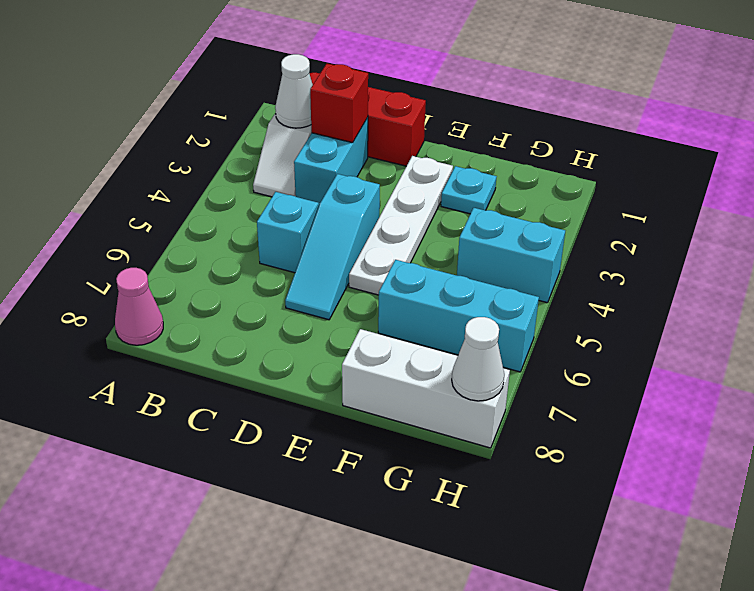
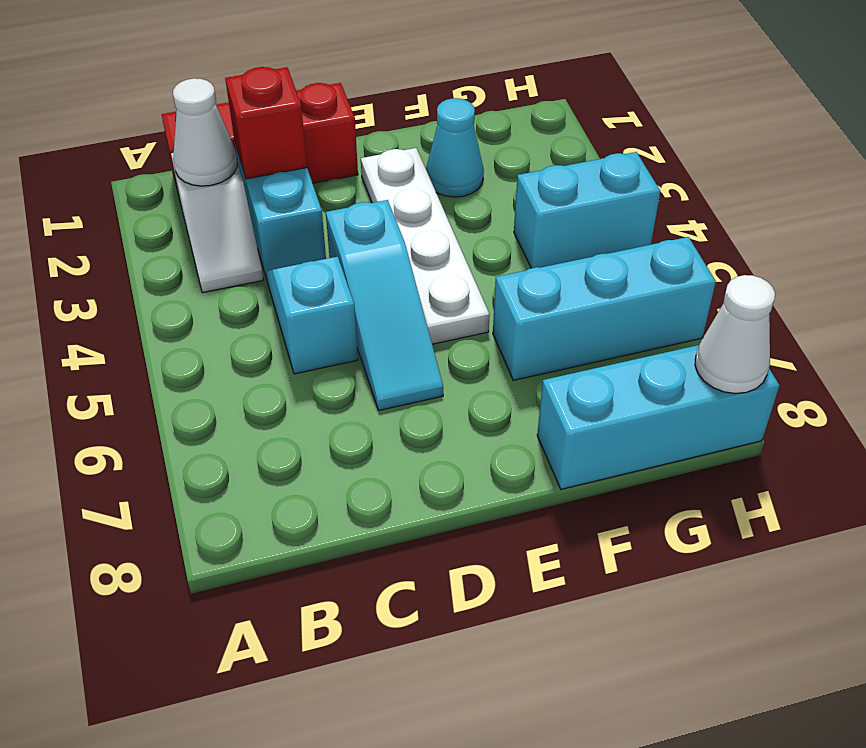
pink cone A8 level 1 -> none
cyan plate F2 level 1 -> cyan cone F2 level 1
white brick F8:H8 level 1 -> cyan brick F8:H8 level 1

